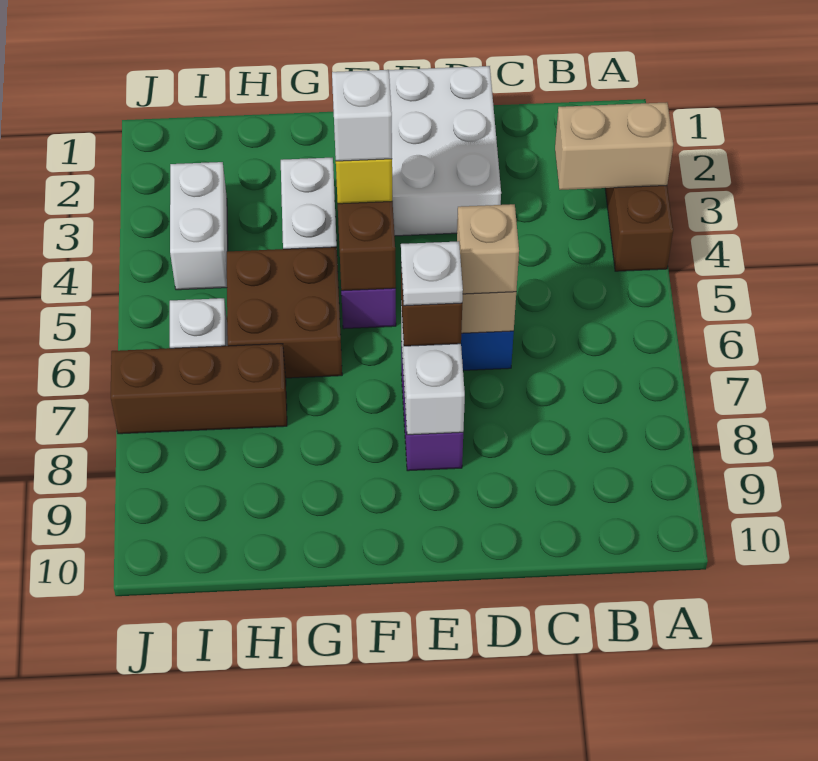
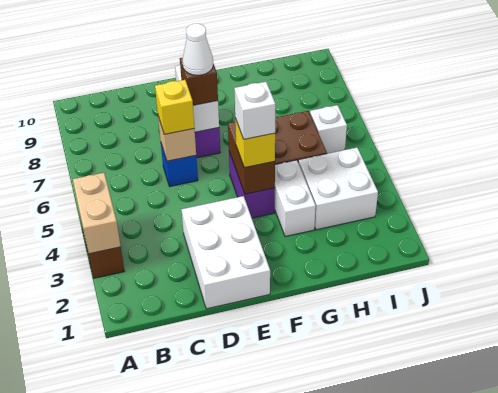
tan brick A3:B3 level 2 -> tan brick A3:A4 level 2
tan brick D6 level 3 -> yellow brick D6 level 3
white plate E7 level 4 -> white cone E7 level 4
brown brick H7:J7 level 1 -> none
white brick I3:I4 level 1 -> white brick H3:I4 level 1

